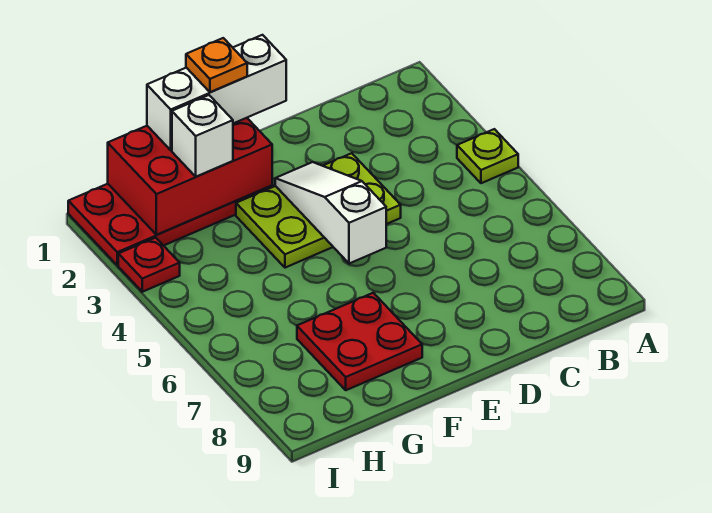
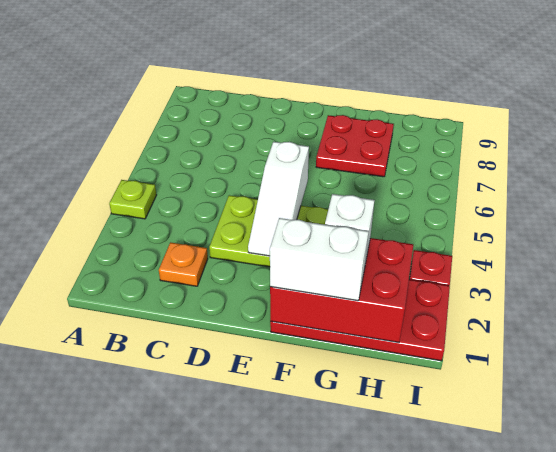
white brick E1:G1 level 3 -> white brick F1:G1 level 3
orange plate F1 level 4 -> orange plate C2 level 1

